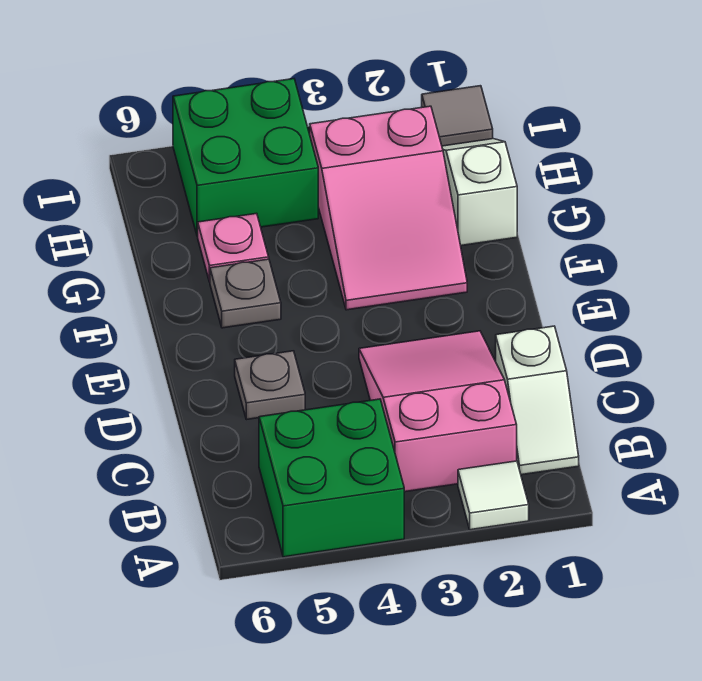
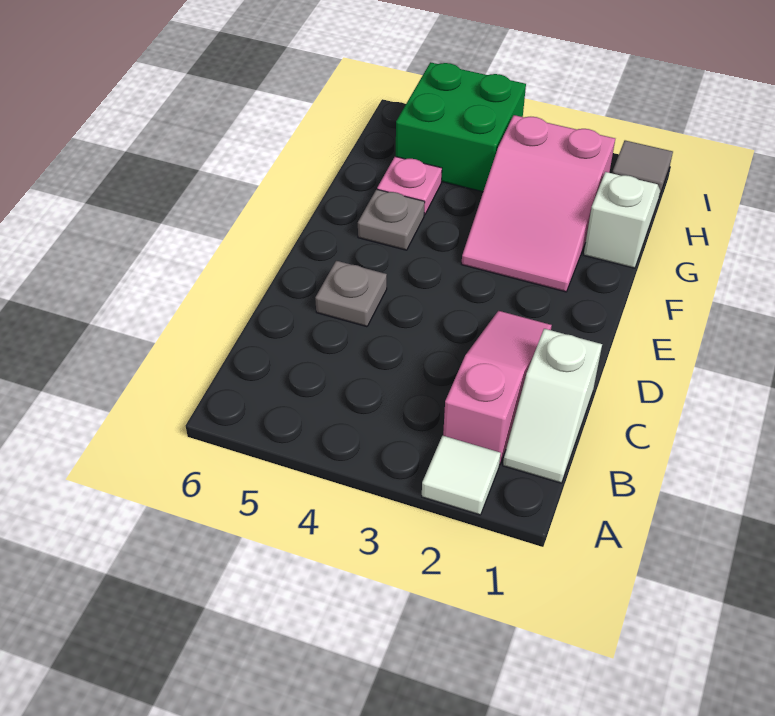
green brick A4:B5 level 1 -> none
pink slope B2:D3 level 1 top B -> pink slope B2:D2 level 1 top B

